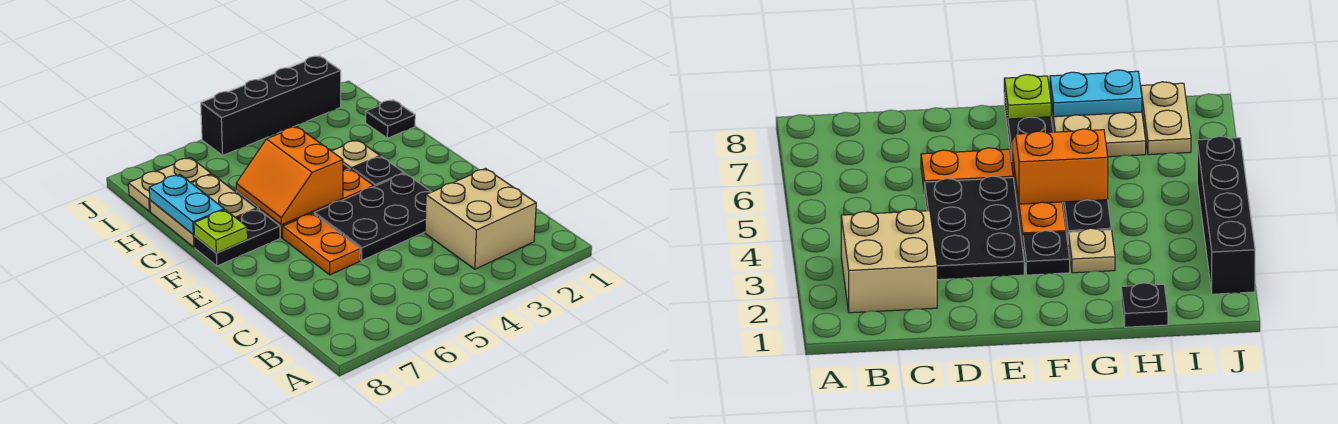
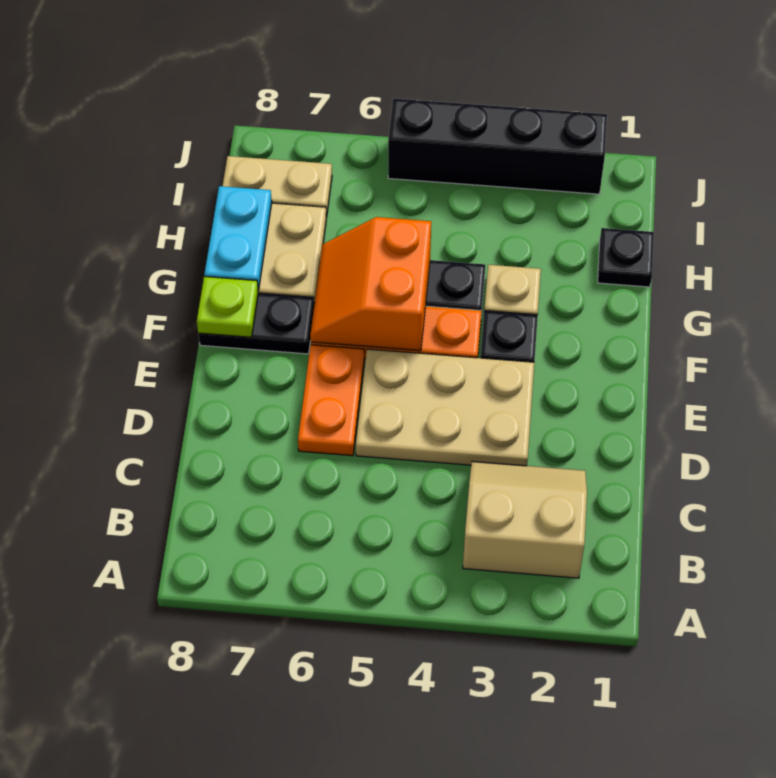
tan brick B2:C3 level 1 -> tan slope B2:C3 level 1 top B
black plate D3:E5 level 1 -> tan plate D3:E5 level 1

